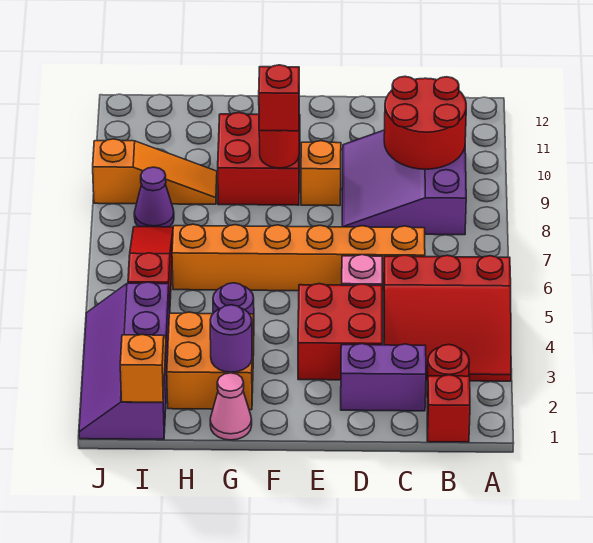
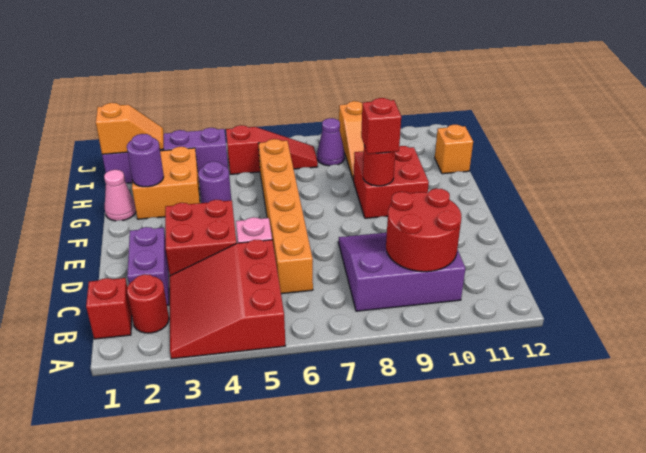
orange brick E9 level 1 -> orange brick H12 level 1

